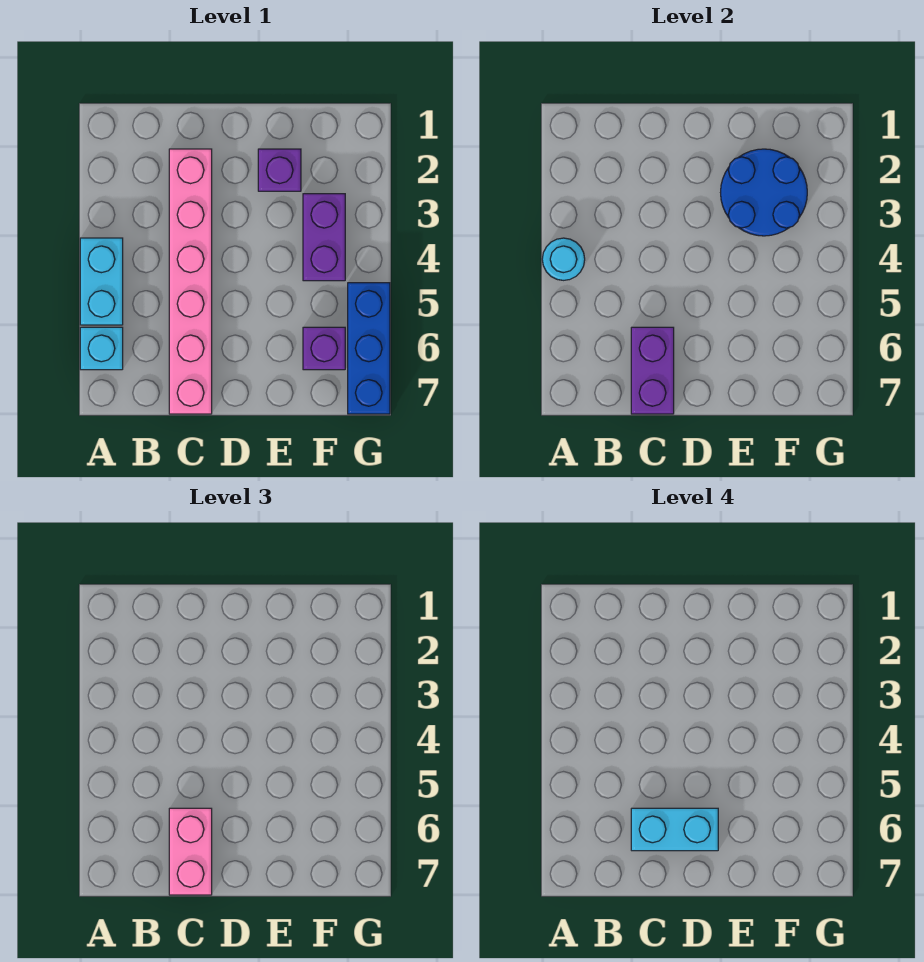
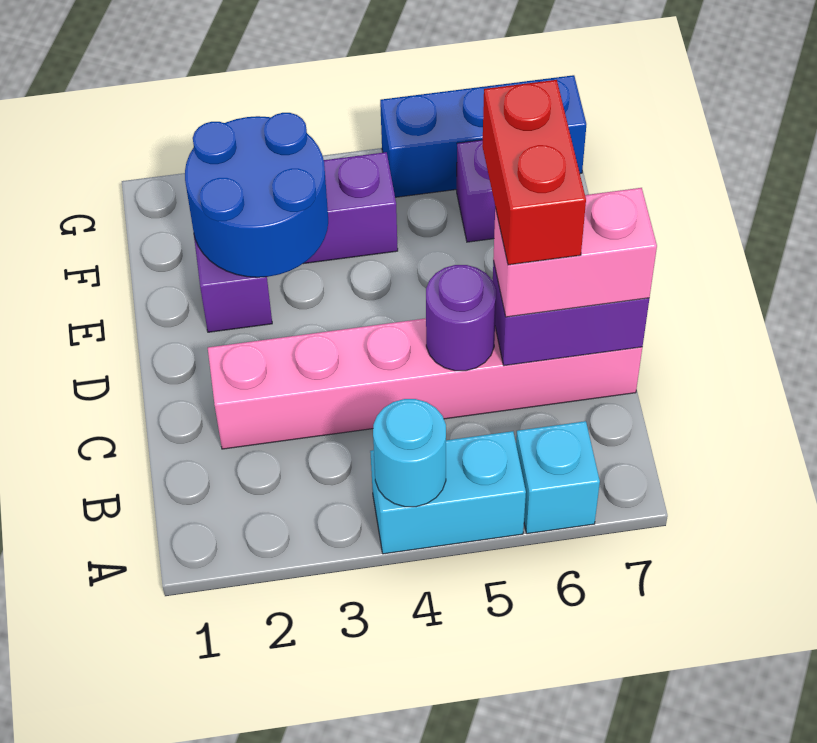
none -> purple round brick C5 level 2
cyan brick C6:D6 level 4 -> red brick C6:D6 level 4

